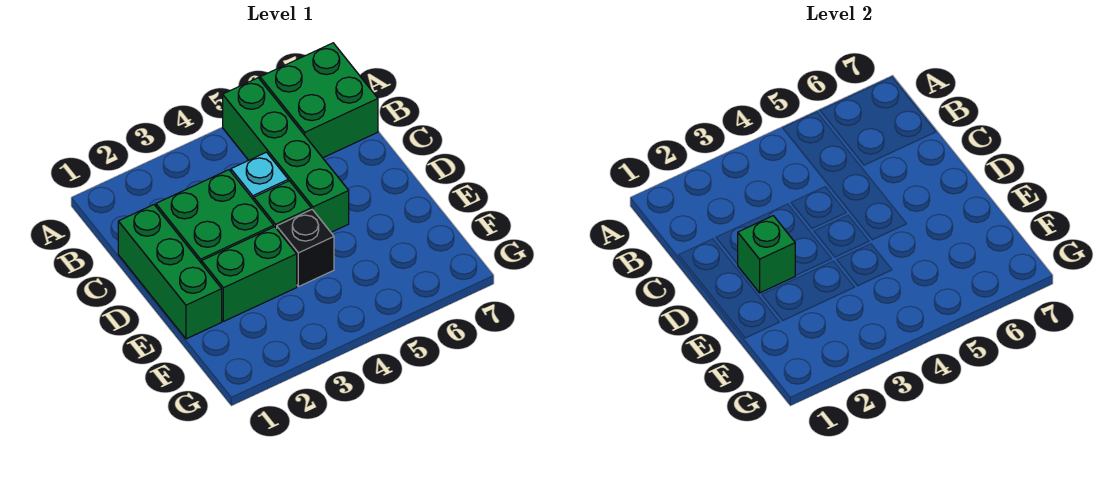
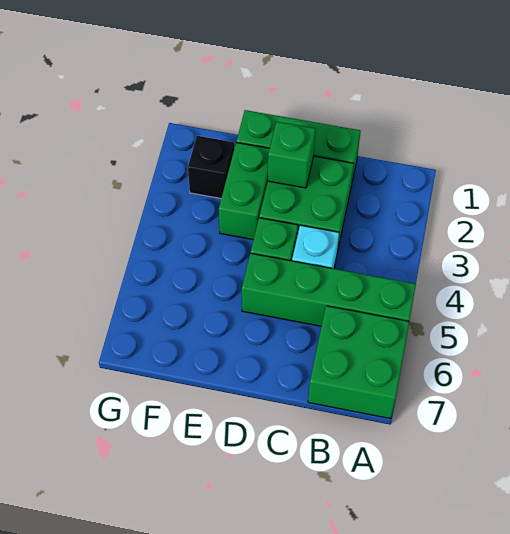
black brick E4 level 1 -> black brick F2 level 1

